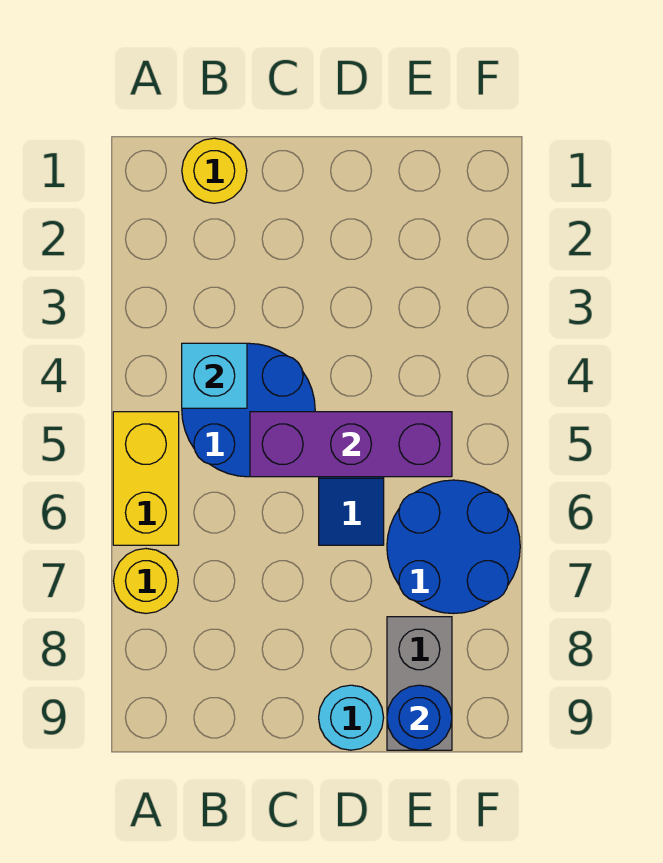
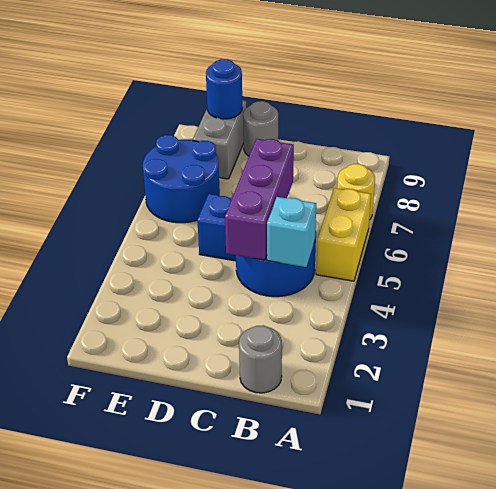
yellow round brick B1 level 1 -> grey round brick B1 level 1
purple brick C5:E5 level 2 -> purple brick C4:C6 level 2
cyan round brick D9 level 1 -> grey round brick D9 level 1

